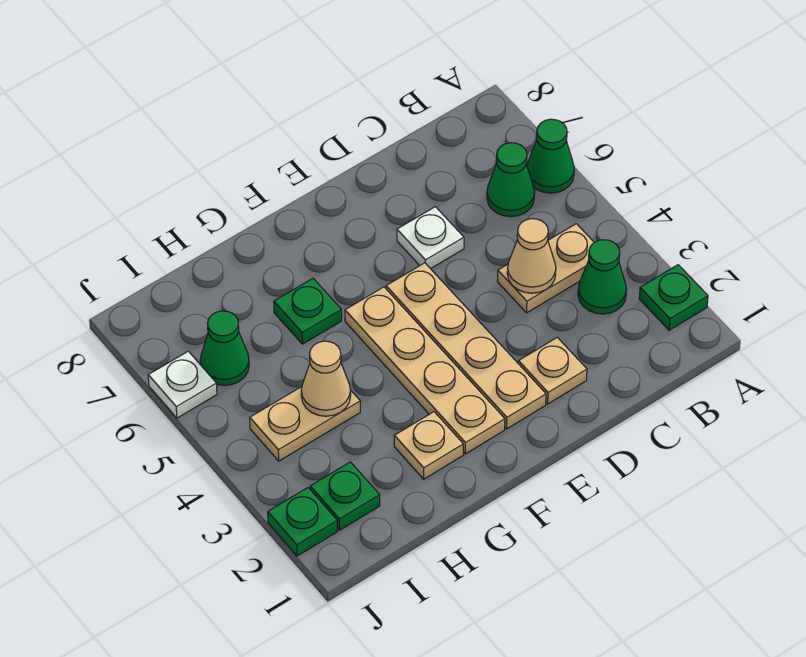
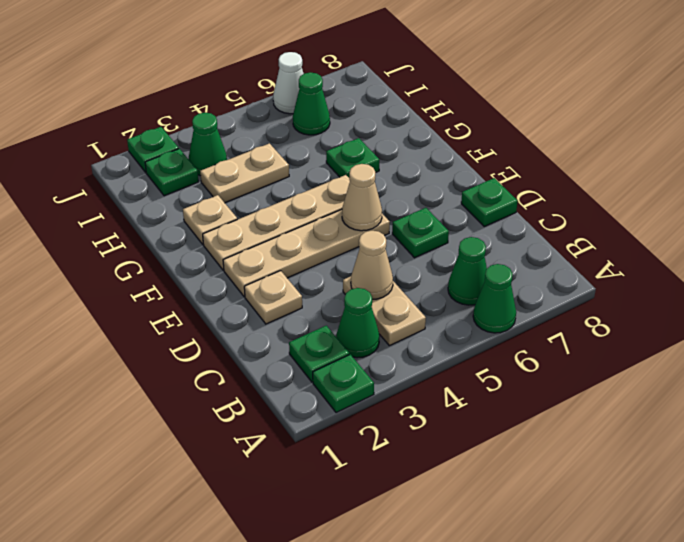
none -> green plate B2 level 1
white plate D6 level 1 -> green plate D6 level 1
none -> green plate D8 level 1
tan plate H4:I4 level 1 -> tan plate H3:H4 level 1
tan cone H4 level 2 -> tan cone E5 level 2
none -> green cone I3 level 1
white plate J6 level 1 -> white cone J6 level 1

